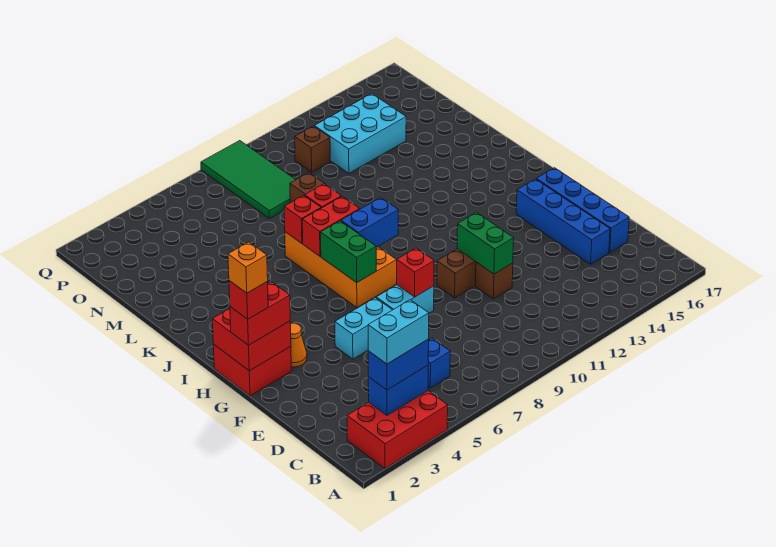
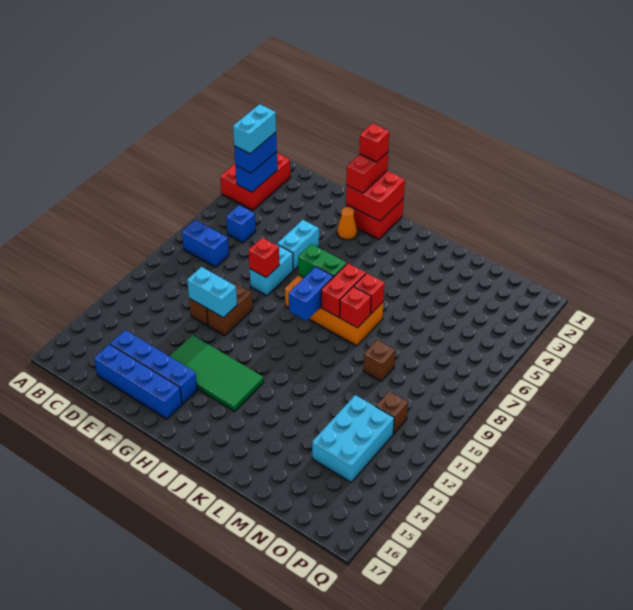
none -> blue brick B8:C8 level 1
green brick E11:F11 level 2 -> cyan brick E11:F11 level 2
orange brick G1 level 5 -> none
green tile N8:Q9 level 1 -> green tile F13:I14 level 1

